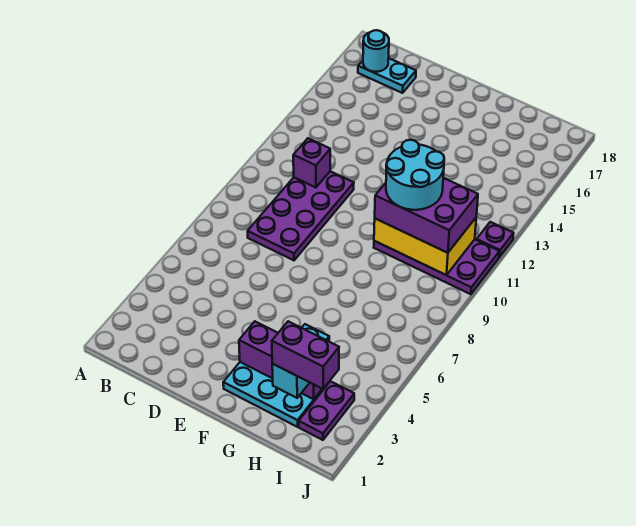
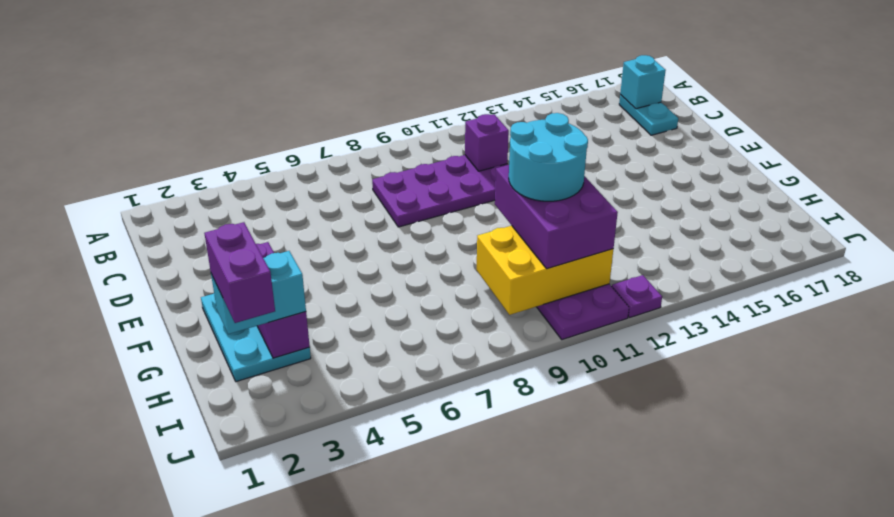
cyan round brick B17 level 2 -> cyan brick B17 level 2
yellow brick G10:I11 level 2 -> yellow brick H9:I11 level 2
purple plate I2:I3 level 1 -> none

